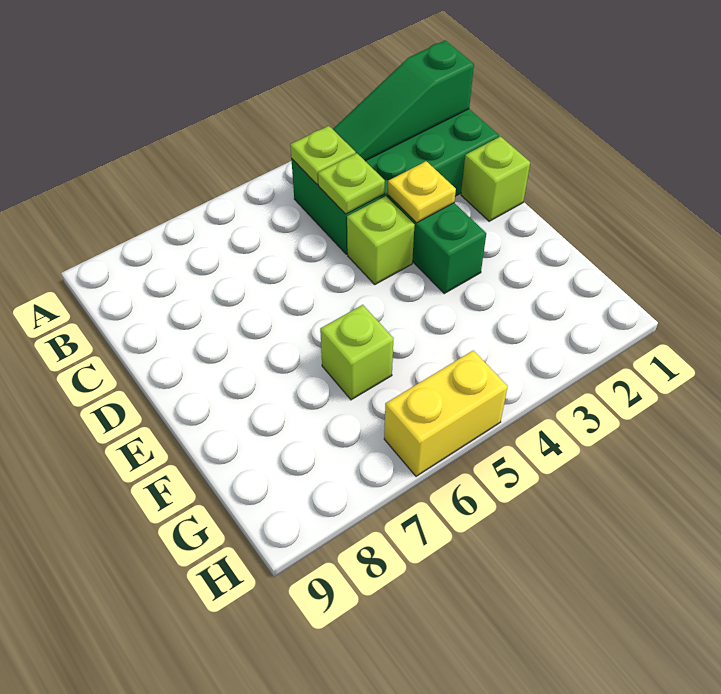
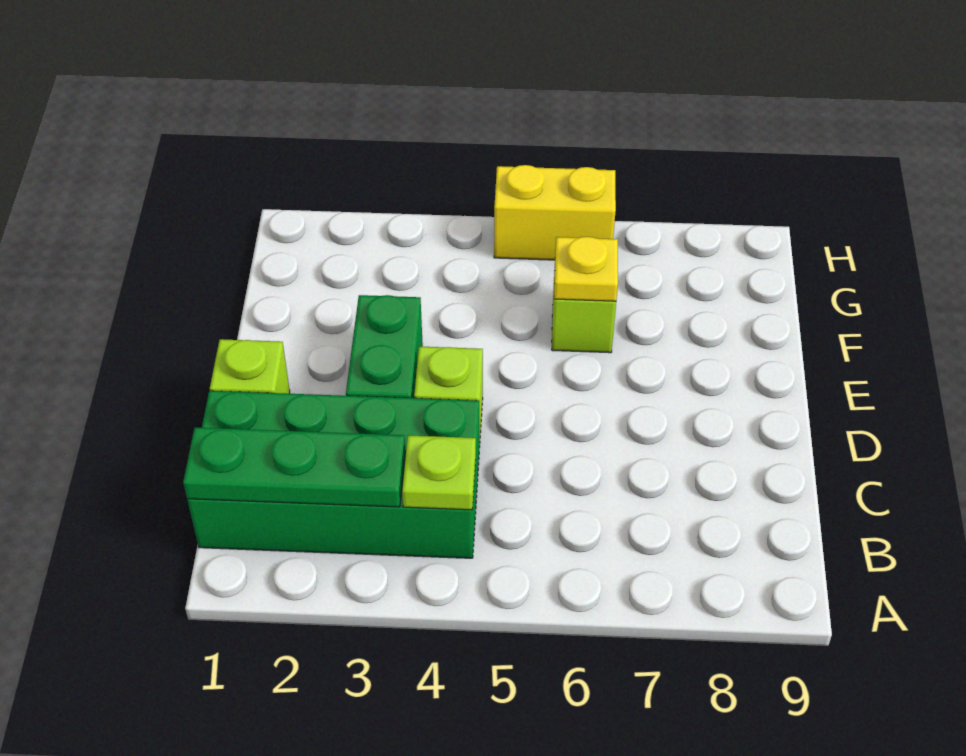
green slope B1:B3 level 2 top 1 -> green plate B1:B3 level 2
lime plate C4 level 2 -> none
yellow plate D3 level 2 -> yellow plate F6 level 2

